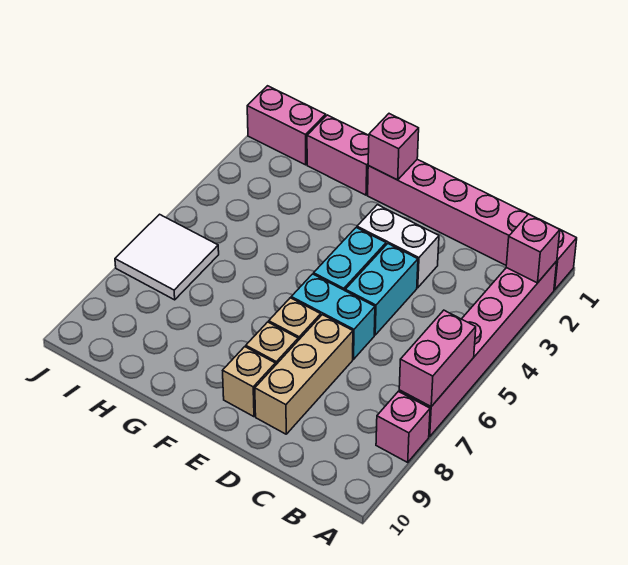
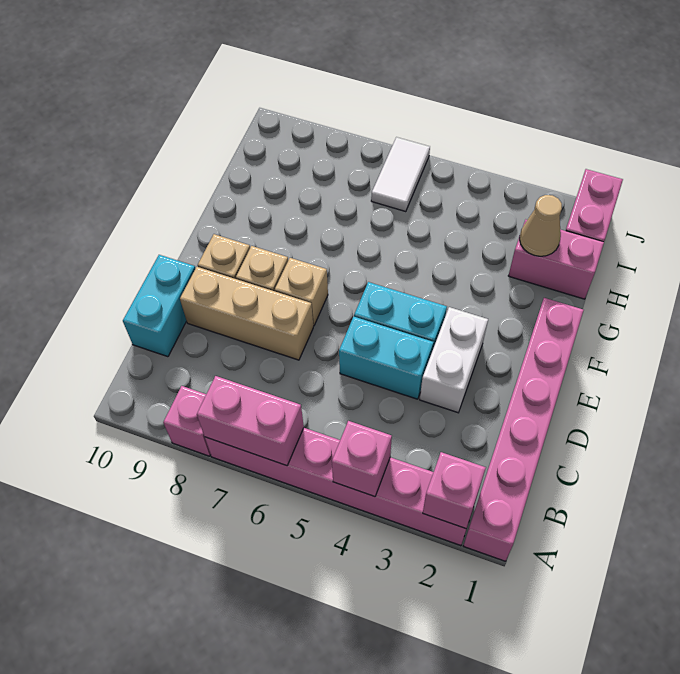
cyan brick D6:E6 level 1 -> cyan brick C10:D10 level 1
pink brick F1 level 2 -> pink brick A4 level 2
pink brick G1:H1 level 1 -> pink brick H1:H2 level 1
none -> tan cone H2 level 2
white tile I6:J7 level 1 -> white tile I6:J6 level 1

